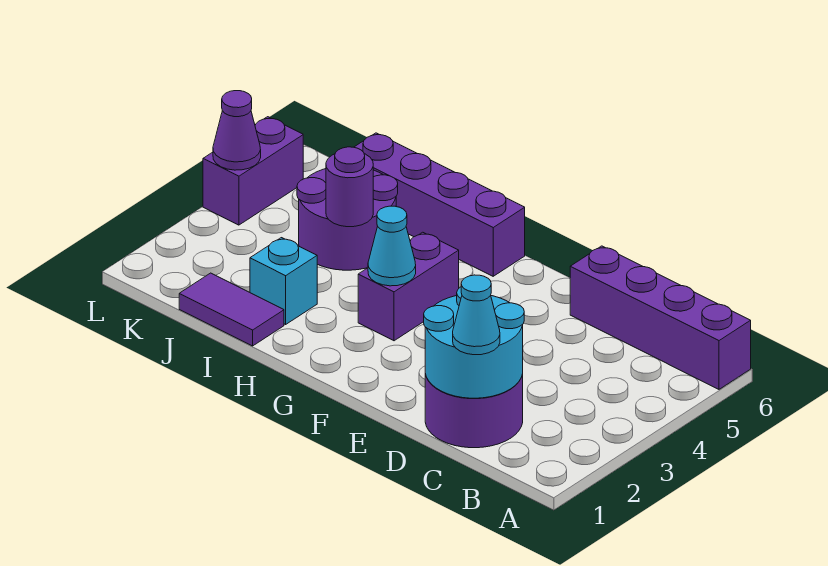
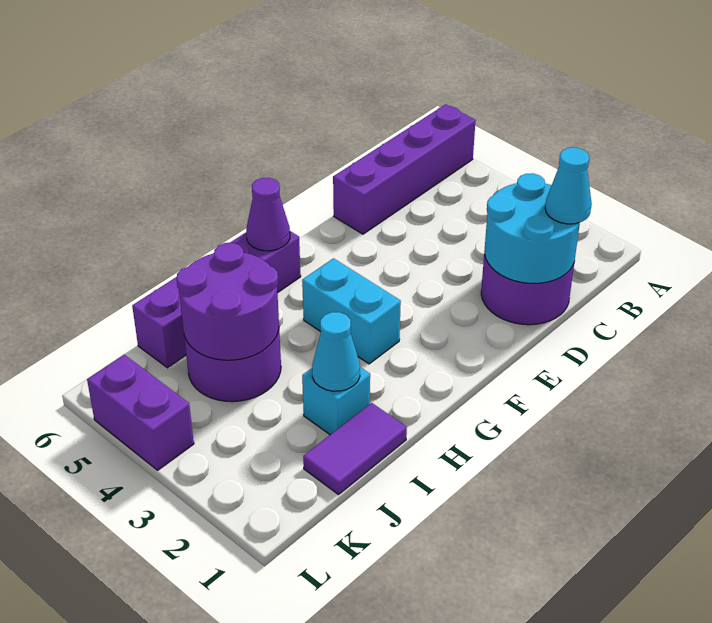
purple brick G3:G4 level 1 -> cyan brick G3:G4 level 1
cyan cone G3 level 2 -> cyan cone I2 level 2
purple round brick I4 level 2 -> purple round brick I4:J5 level 2
purple cone L4 level 2 -> purple cone G6 level 2

